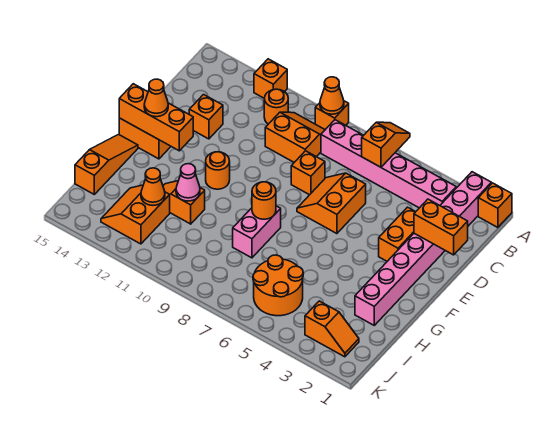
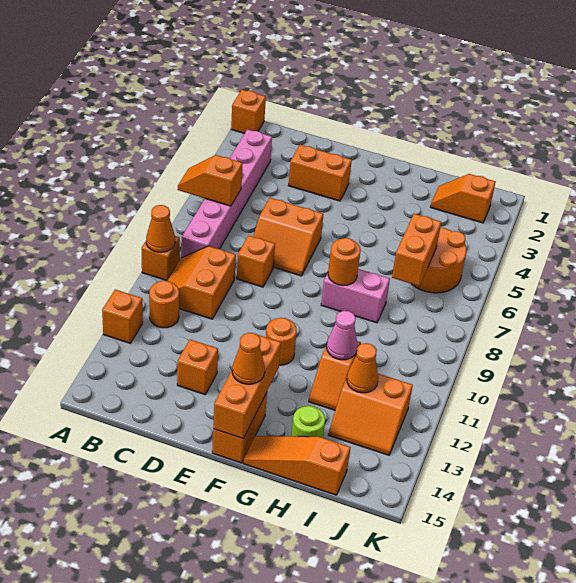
pink brick A2:H2 level 1 -> none
orange brick D1:D2 level 2 -> orange brick I6:I7 level 2
none -> lime round brick H14 level 1
orange slope J2:J3 level 1 top 3 -> orange slope I2:J2 level 1 top J

